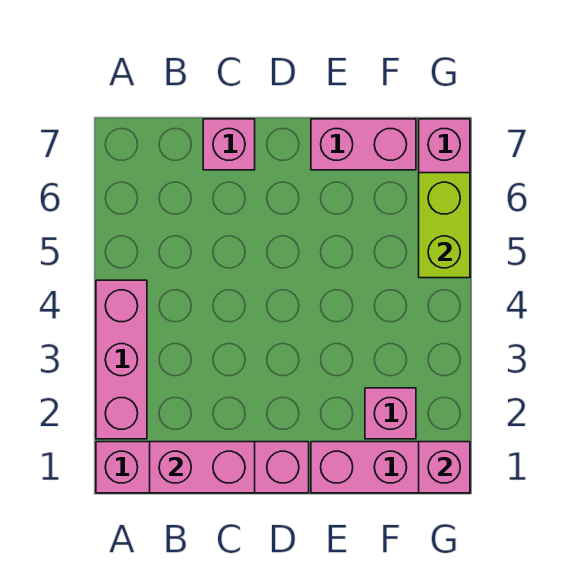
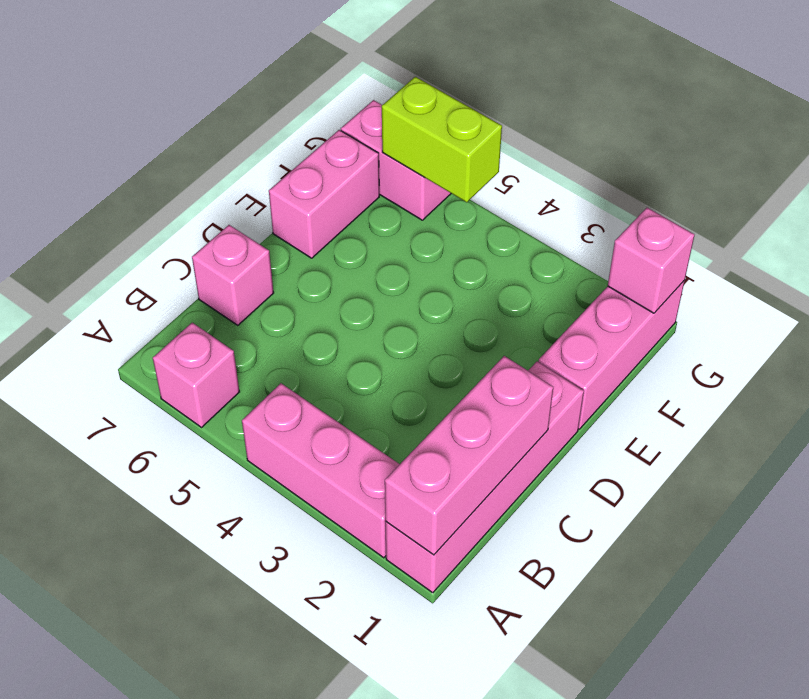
pink brick B1:C1 level 2 -> pink brick A1:C1 level 2
pink brick F2 level 1 -> pink brick A6 level 1

